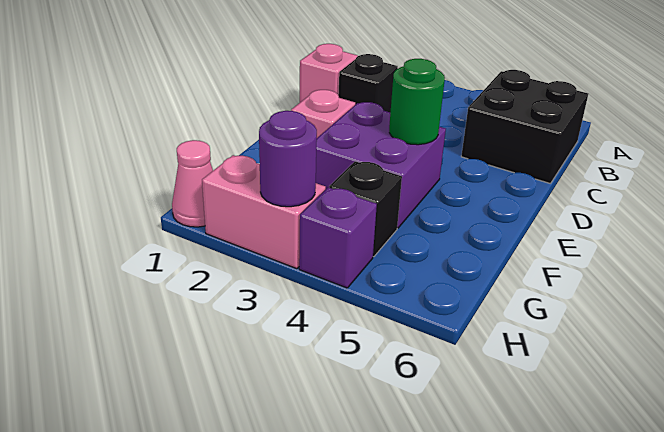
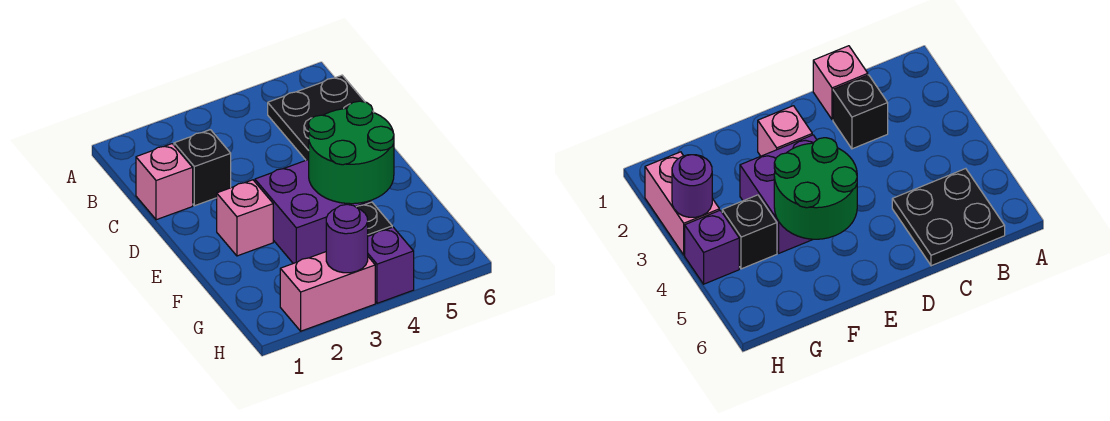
black brick B5:C6 level 1 -> black plate B5:C6 level 1
green round brick E4 level 2 -> green round brick E4:F5 level 2
pink cone H1 level 1 -> none

